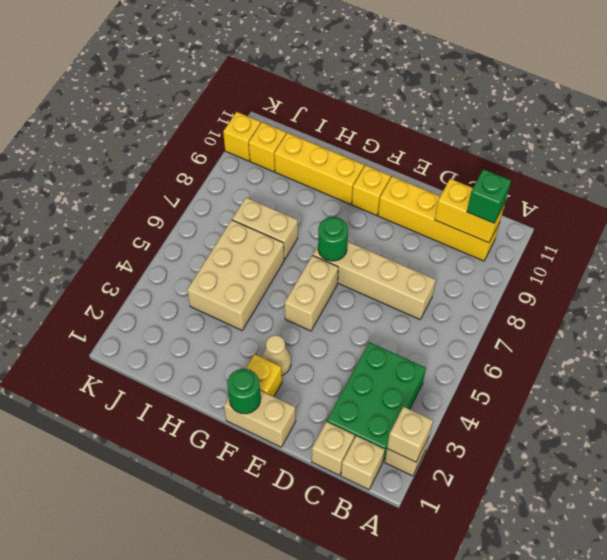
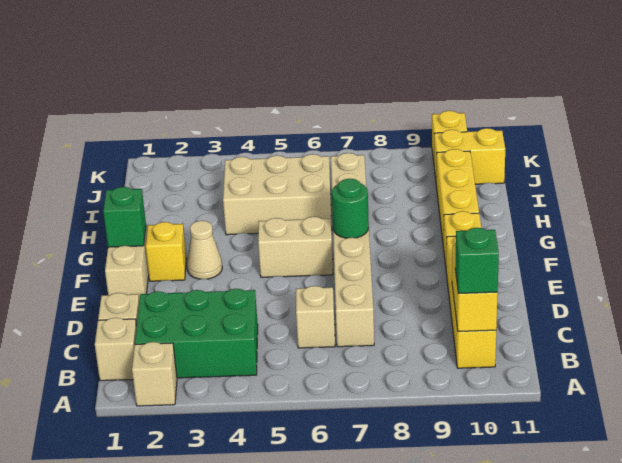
tan brick A2 level 2 -> tan brick C6 level 1
green round brick F1 level 2 -> green brick F1 level 2
yellow brick J10 level 1 -> yellow brick J10:J11 level 1

